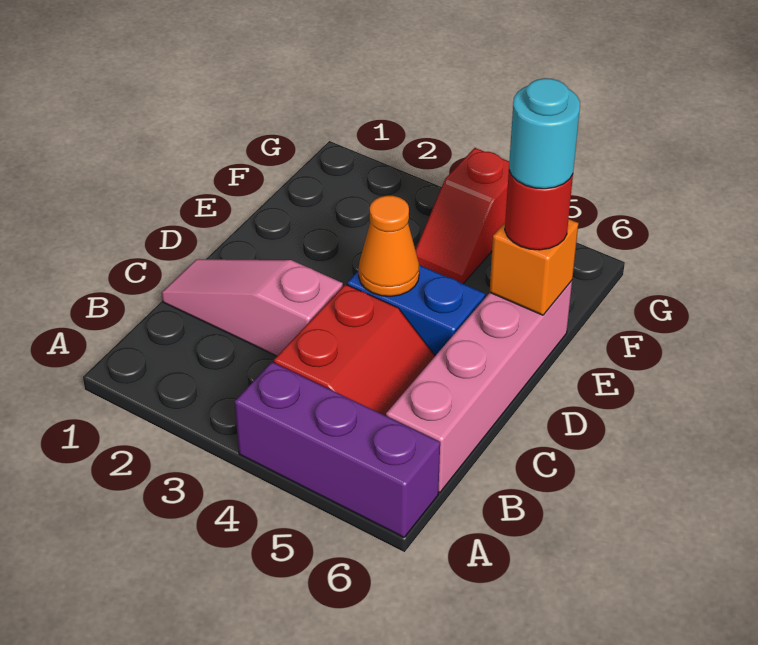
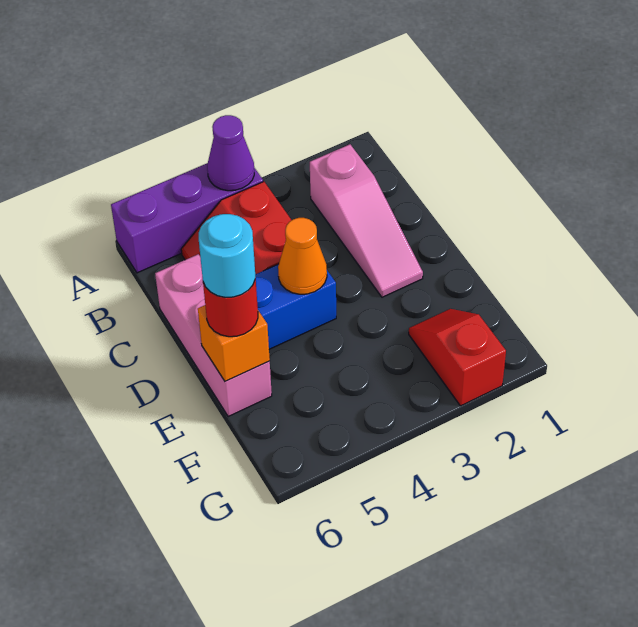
none -> purple cone A4 level 2
pink brick B6:E6 level 1 -> pink brick C6:E6 level 1
pink slope C1:C3 level 1 top 3 -> pink slope B2:D2 level 1 top B
red slope F4:G4 level 1 top G -> red slope F2:G2 level 1 top G

